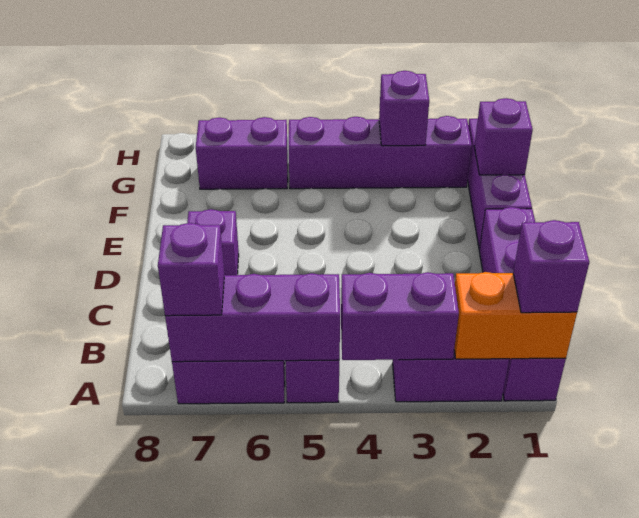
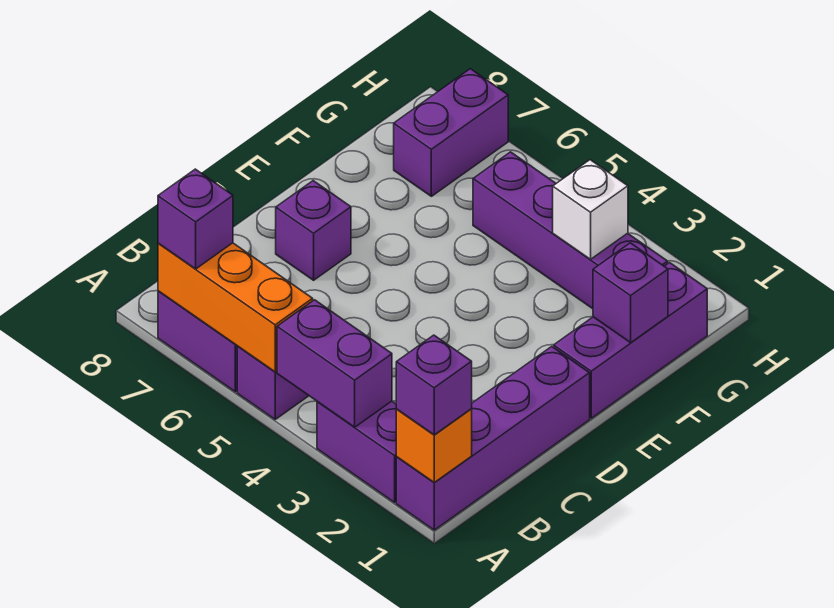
orange brick A1:A2 level 2 -> orange brick A1 level 2
purple brick A5:A7 level 2 -> orange brick A5:A7 level 2
purple brick G3 level 2 -> white brick G3 level 2
purple brick G6:G7 level 1 -> purple brick G7:H7 level 1

